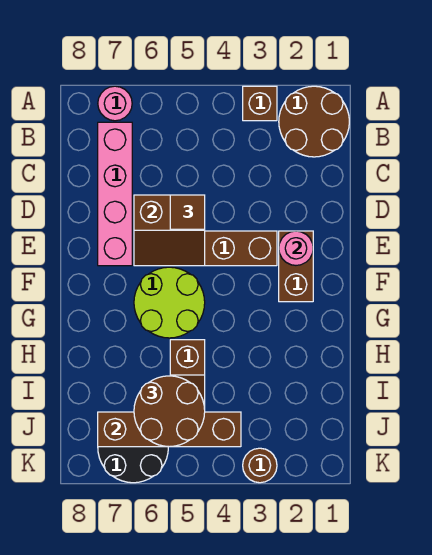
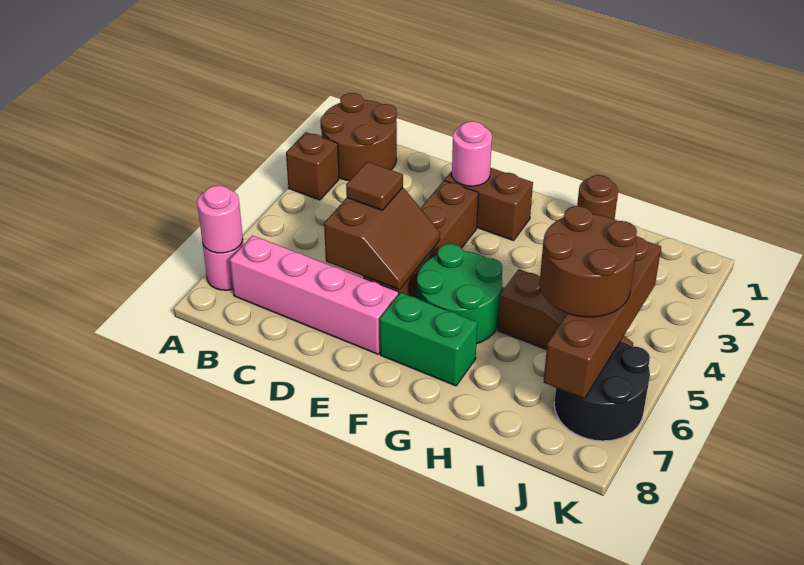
none -> pink round brick A7 level 2
lime round brick F5:G6 level 1 -> green round brick F5:G6 level 1
none -> green brick F7:G7 level 1
brown round brick K3 level 1 -> brown round brick H1 level 1

